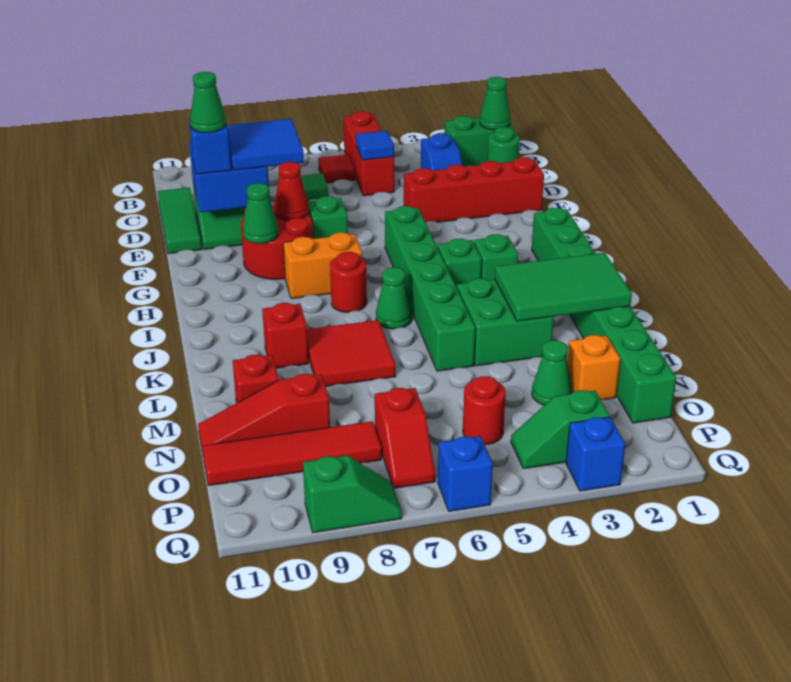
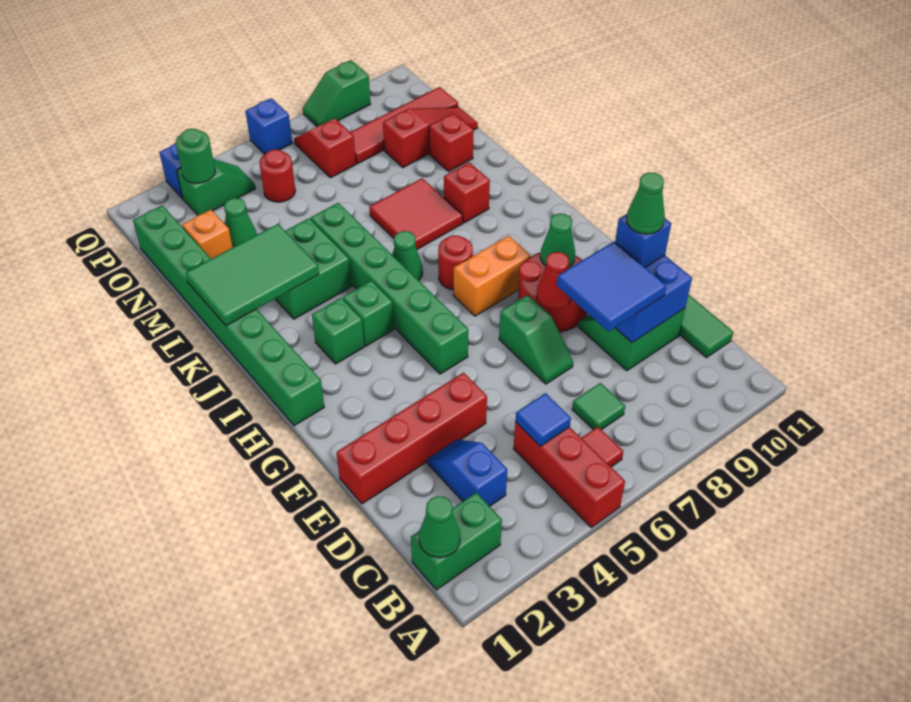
green round brick C1 level 1 -> green round brick P3 level 2

